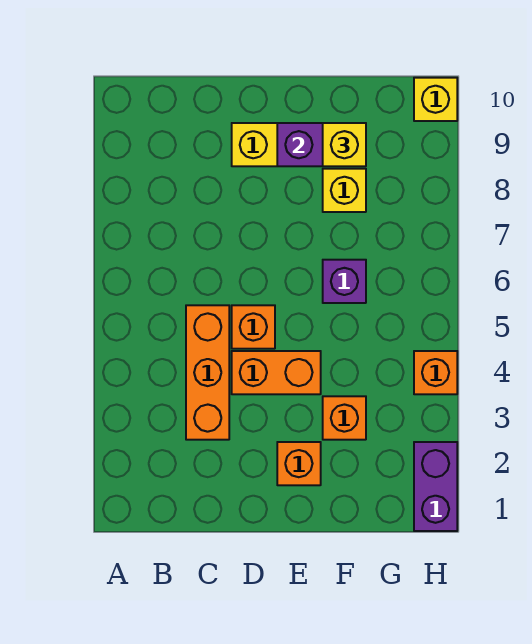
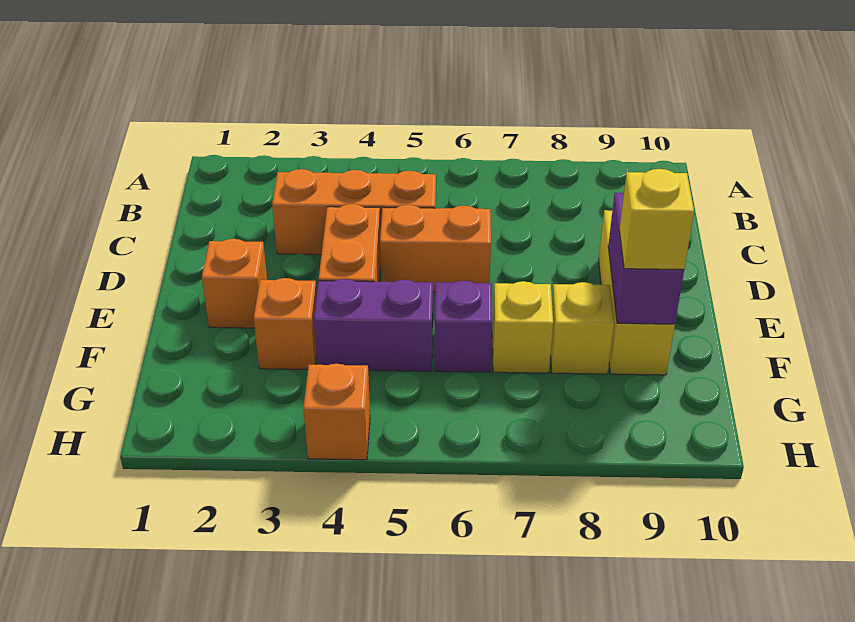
orange brick D5 level 1 -> orange brick D5:D6 level 1
purple brick H1:H2 level 1 -> purple brick F4:F5 level 1
yellow brick H10 level 1 -> yellow brick F7 level 1

